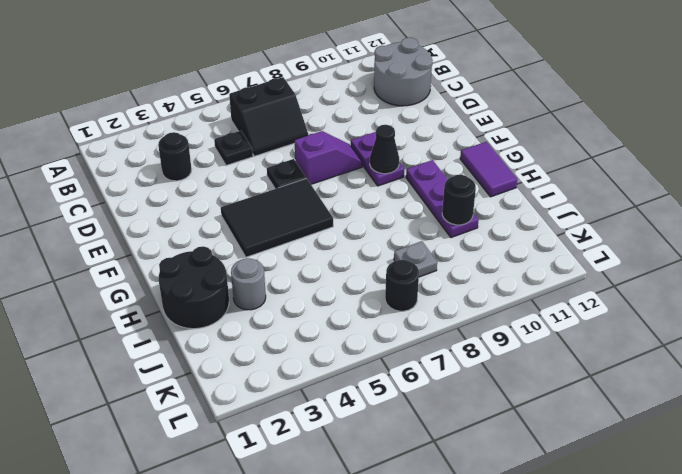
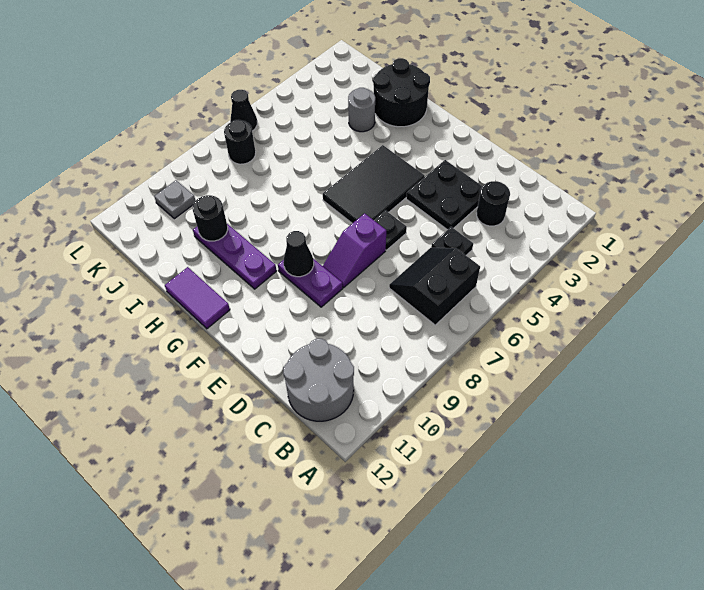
none -> black plate D3:E4 level 1
grey plate J8 level 1 -> grey plate K10 level 1
none -> black cone L6 level 1

